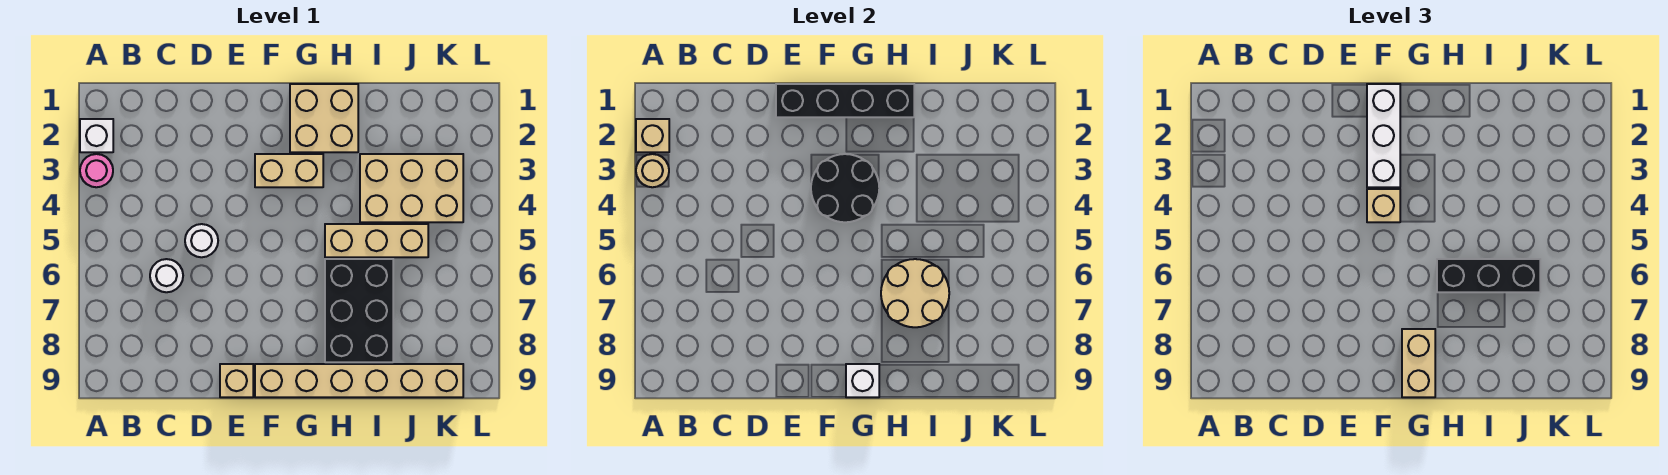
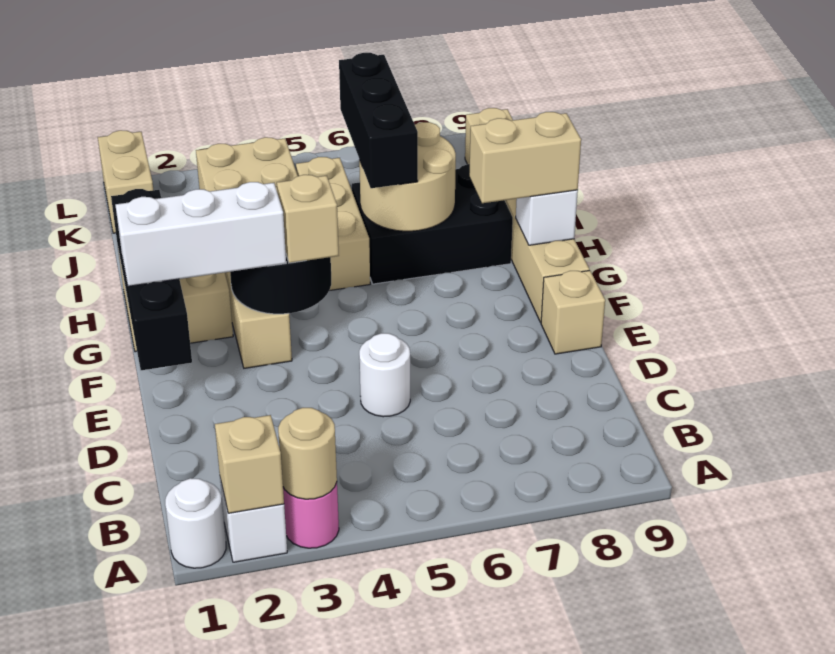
white round brick C6 level 1 -> white round brick A1 level 1
none -> tan brick K1:L1 level 1

